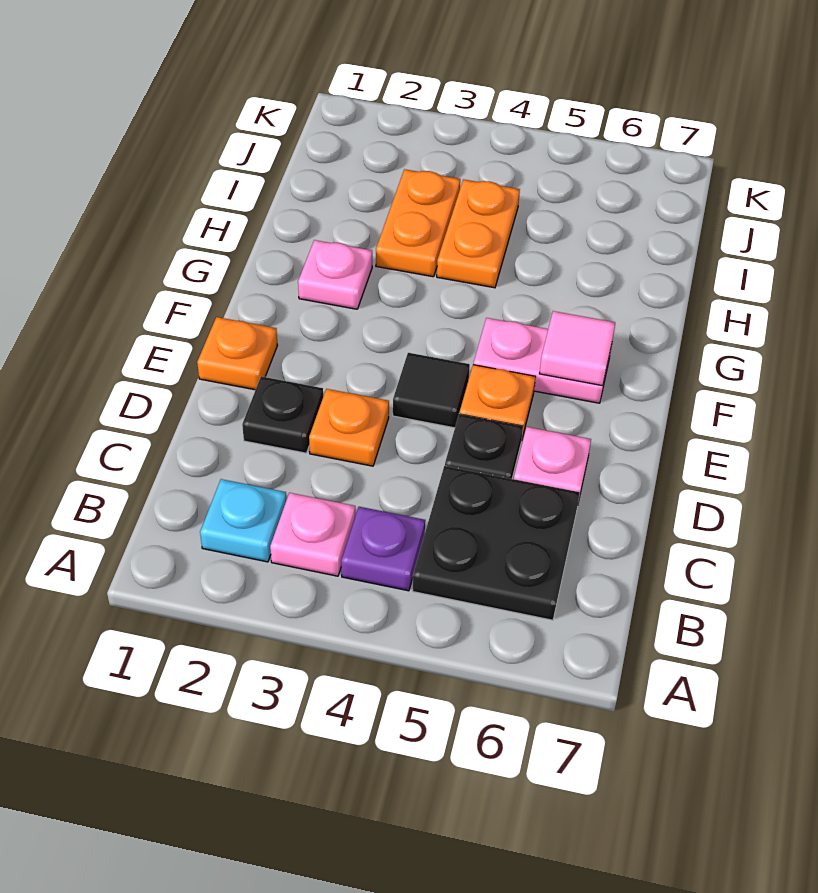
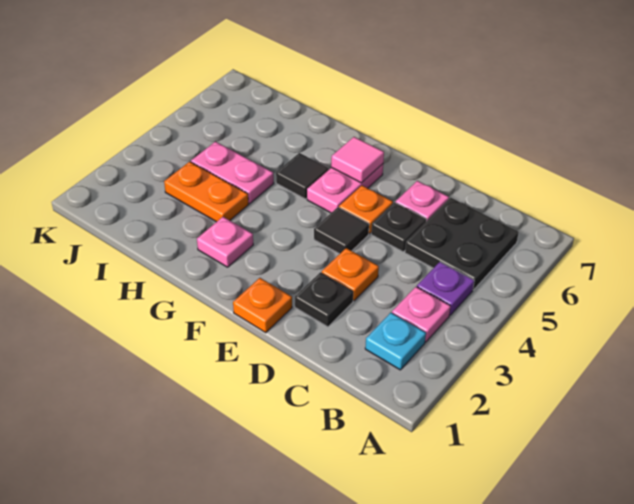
none -> black tile G5 level 1
orange plate H4:I4 level 1 -> pink plate H4:I4 level 1

